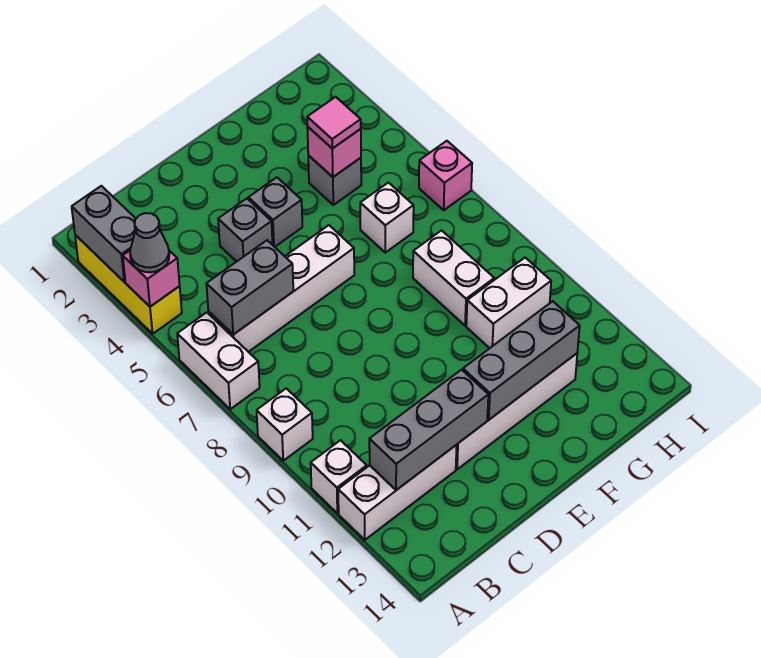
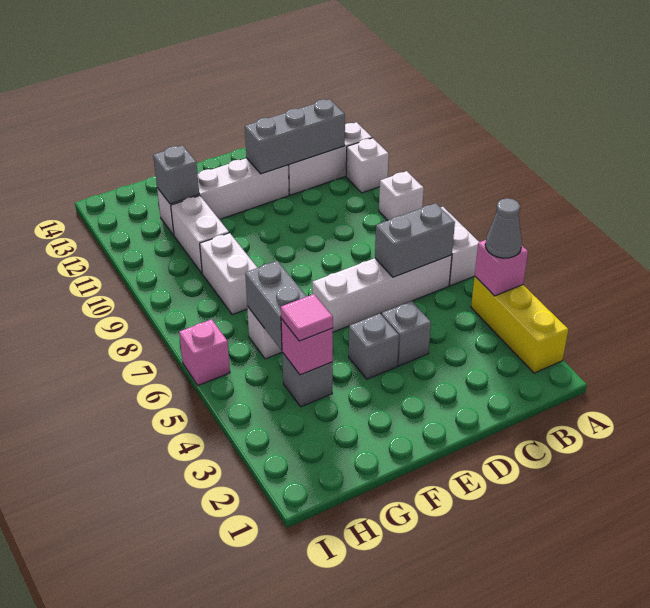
grey brick A2:A3 level 2 -> grey brick G5:G6 level 2
grey brick E12:G12 level 2 -> grey brick G12 level 2
white brick G10:H10 level 1 -> white brick G10:G11 level 1

